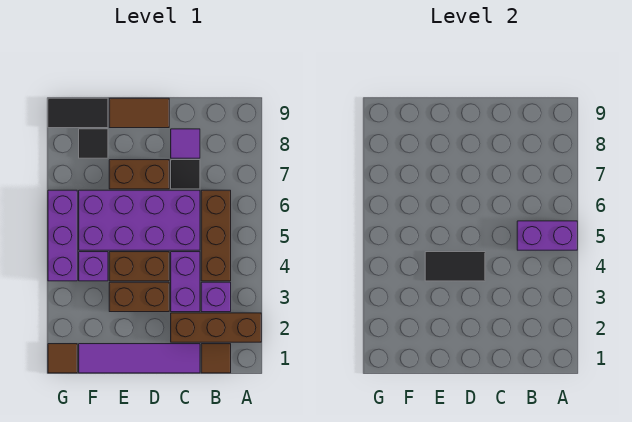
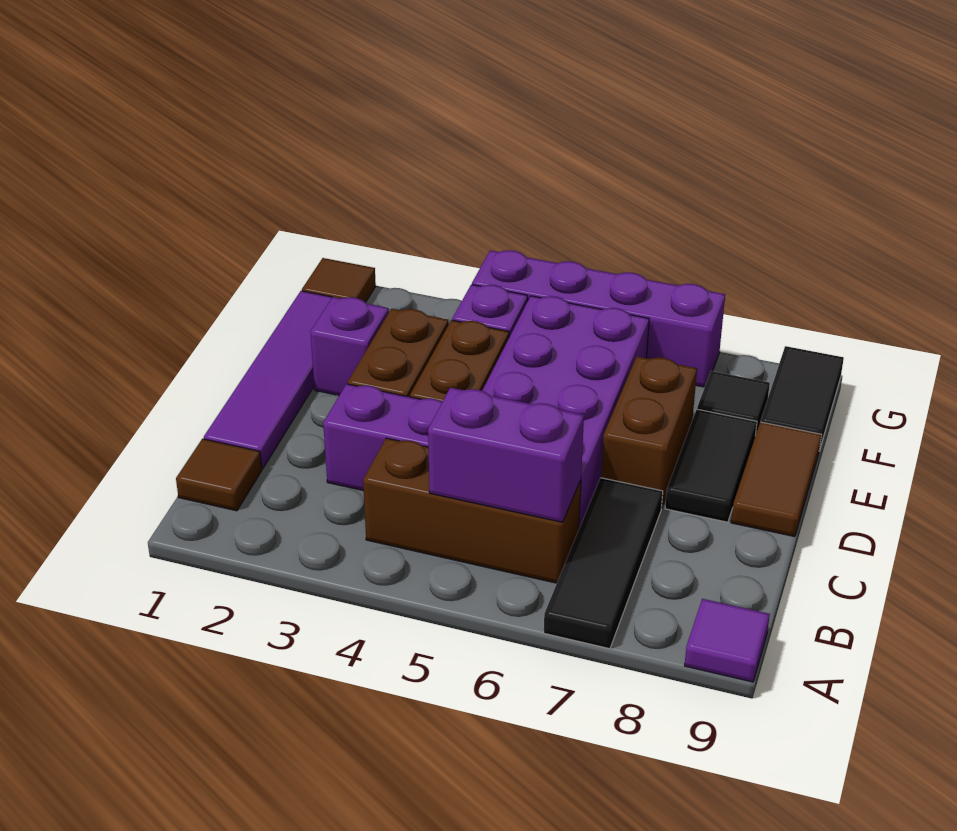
brown brick A2:C2 level 1 -> none
purple brick A5:B5 level 2 -> purple brick B5:B6 level 2
purple brick B3 level 1 -> purple brick E2 level 1
black tile C7 level 1 -> black tile A7:C7 level 1
purple tile C8 level 1 -> purple tile A9 level 1
black tile D4:E4 level 2 -> black tile D8:E8 level 1
purple brick G4:G6 level 1 -> purple brick G4:G7 level 1

